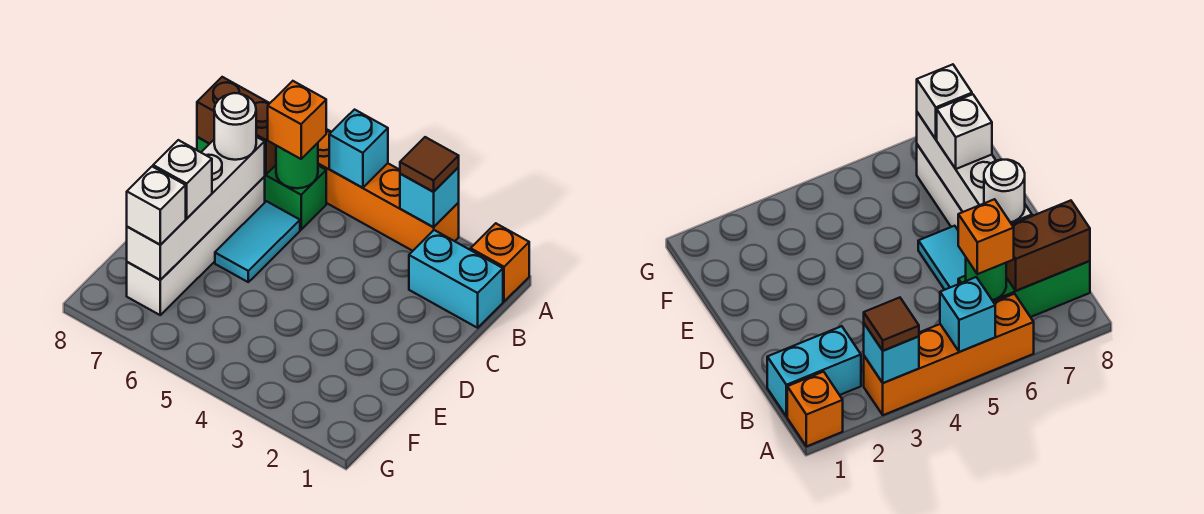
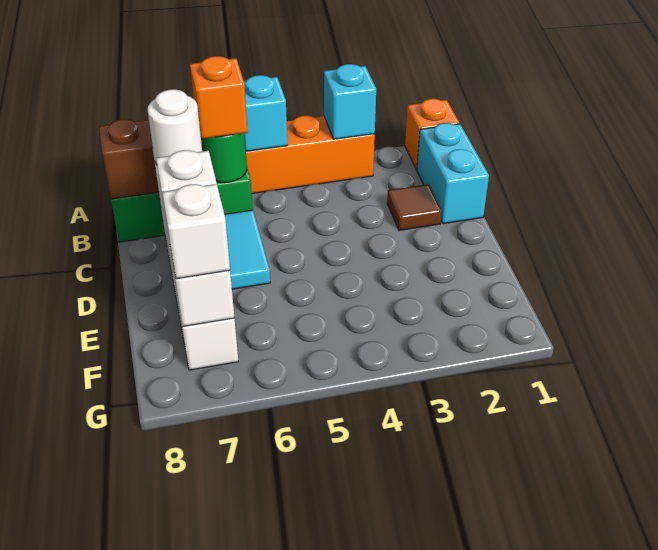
brown tile A3 level 3 -> brown tile C2 level 1
cyan brick B1:B2 level 1 -> cyan brick B1:C1 level 1

